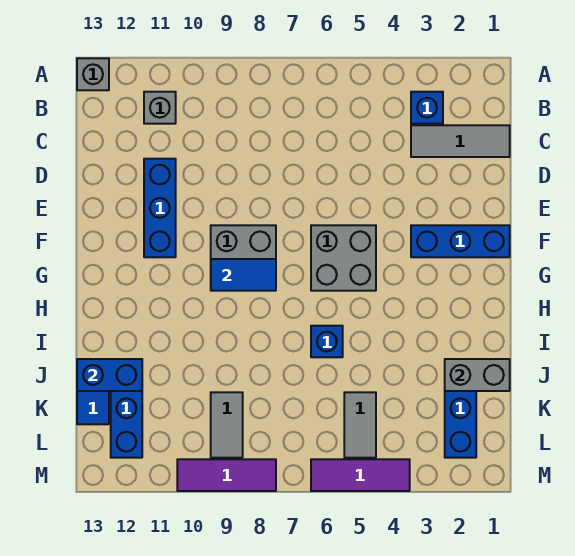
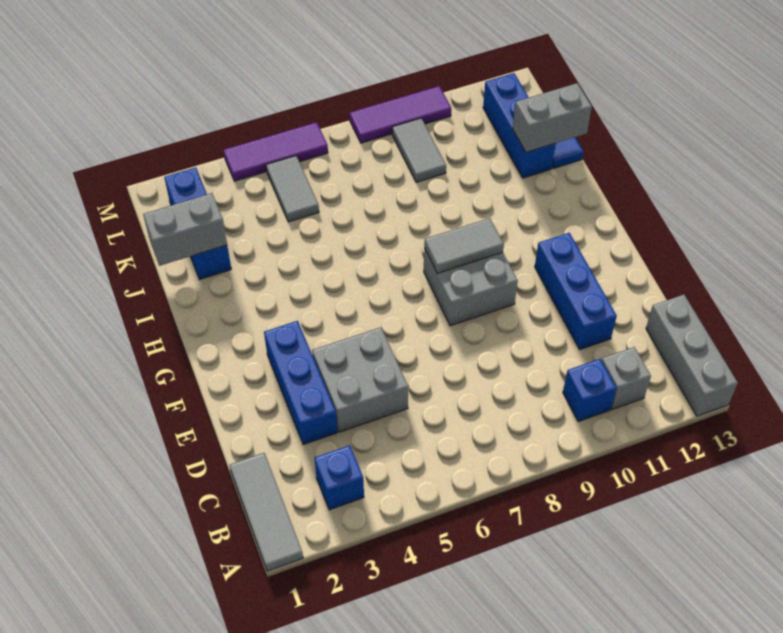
grey brick A13 level 1 -> grey brick A13:C13 level 1
grey tile C1:C3 level 1 -> grey tile A1:C1 level 1
blue brick F1:F3 level 1 -> blue brick D3:F3 level 1
grey brick F5:G6 level 1 -> grey brick D4:E5 level 1
blue tile G8:G9 level 2 -> grey tile G8:G9 level 2
blue brick I6 level 1 -> blue brick B10 level 1
blue brick J12:J13 level 2 -> grey brick J12:J13 level 2

